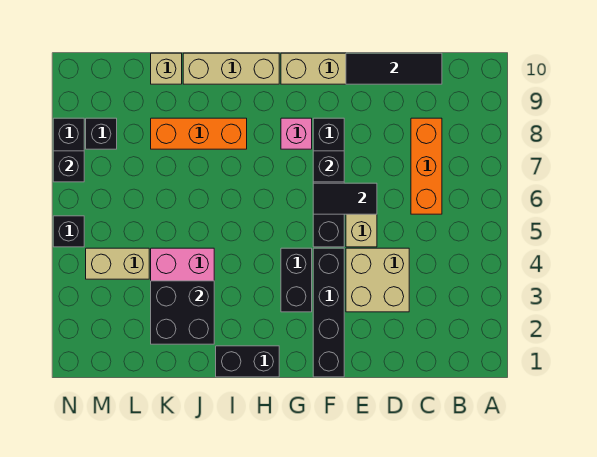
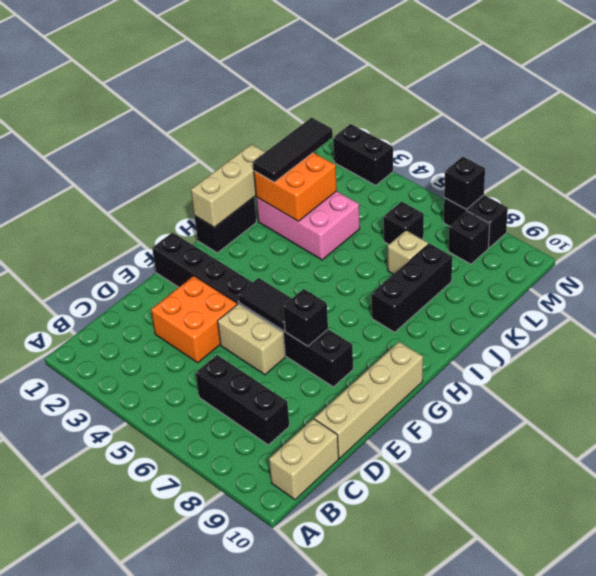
orange brick C6:C8 level 1 -> black brick C6:C8 level 1
black tile C10:E10 level 2 -> black tile J2:L2 level 3
tan brick D3:E4 level 1 -> orange brick D3:E4 level 1
black tile E6:F6 level 2 -> black tile F5:F6 level 2
black brick G3:G4 level 1 -> black brick N2:N3 level 1
pink brick G8 level 1 -> none
tan brick H10:J10 level 1 -> tan brick H1:J1 level 2
orange brick I8:K8 level 1 -> black brick I8:K8 level 1
black brick J2:K3 level 2 -> orange brick J2:K3 level 2
tan brick K10 level 1 -> tan brick K7 level 1
tan brick L4:M4 level 1 -> tan brick B10:C10 level 1
black brick N5 level 1 -> black brick L6 level 1

